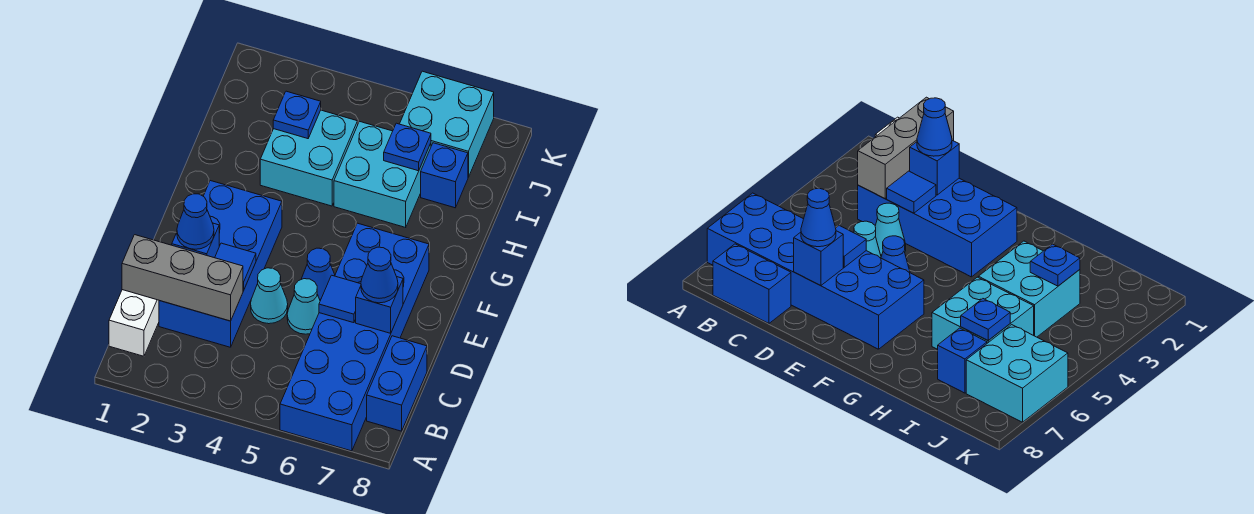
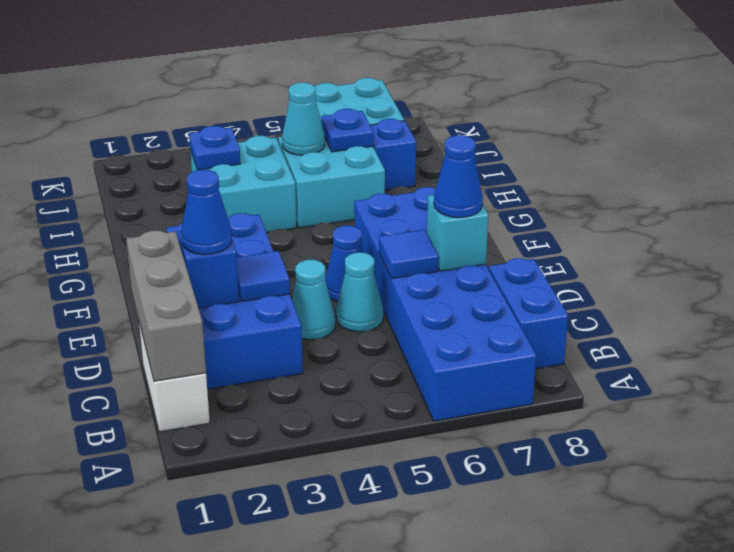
grey brick C1:C3 level 2 -> grey brick B1:D1 level 2
blue brick D7 level 2 -> cyan brick D7 level 2
none -> cyan cone I5 level 2

